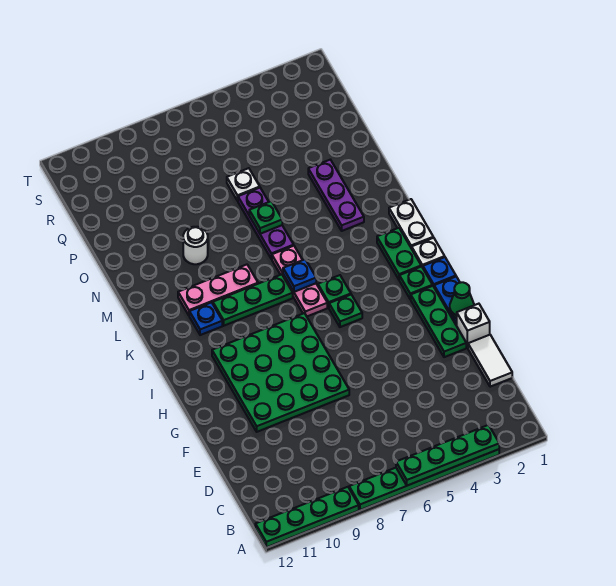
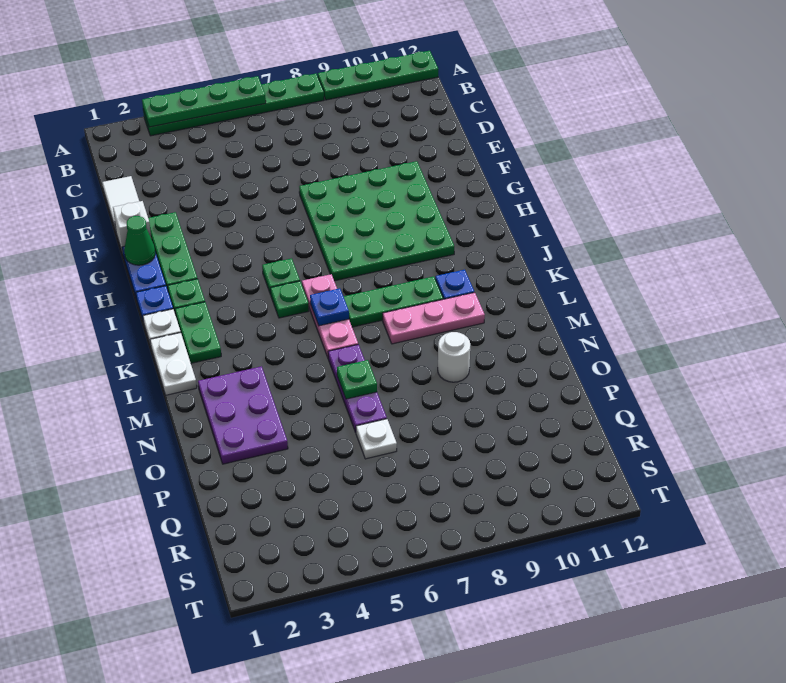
purple plate M3:O3 level 1 -> purple plate M2:O3 level 1

